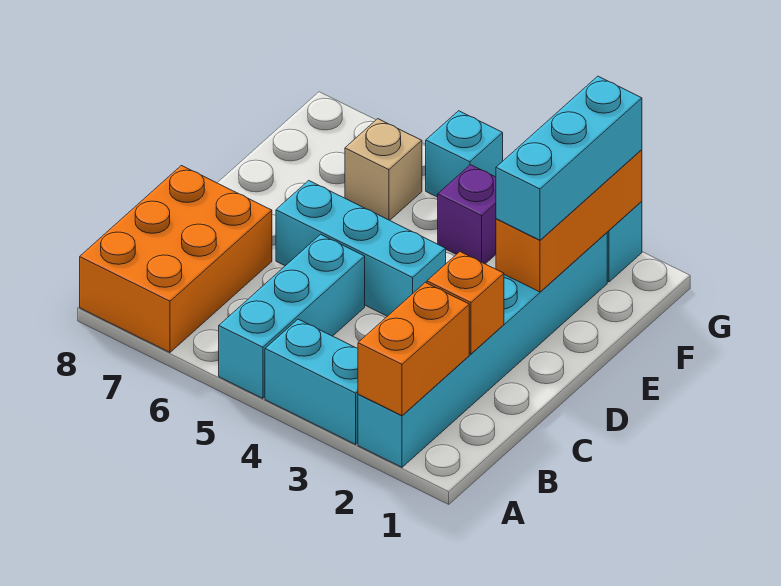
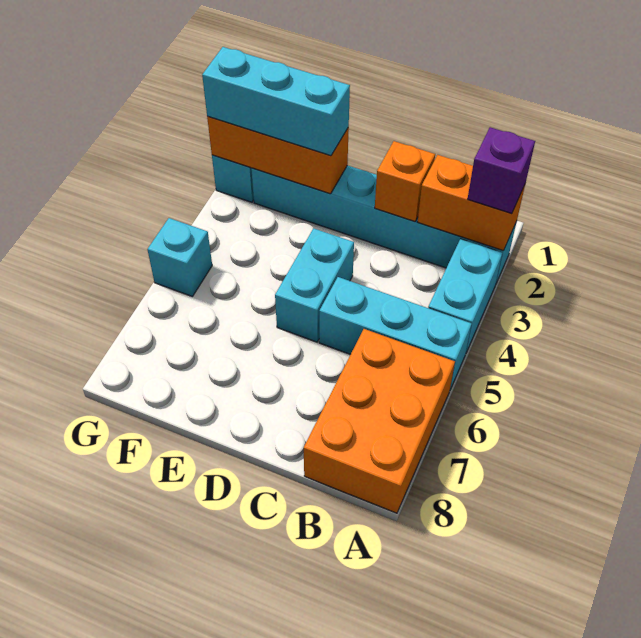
orange brick A7:C8 level 1 -> orange brick A6:B8 level 1
cyan brick D4:D6 level 1 -> cyan brick D4:D5 level 1
purple brick F4 level 1 -> purple brick A2 level 3
tan brick F6 level 1 -> none

